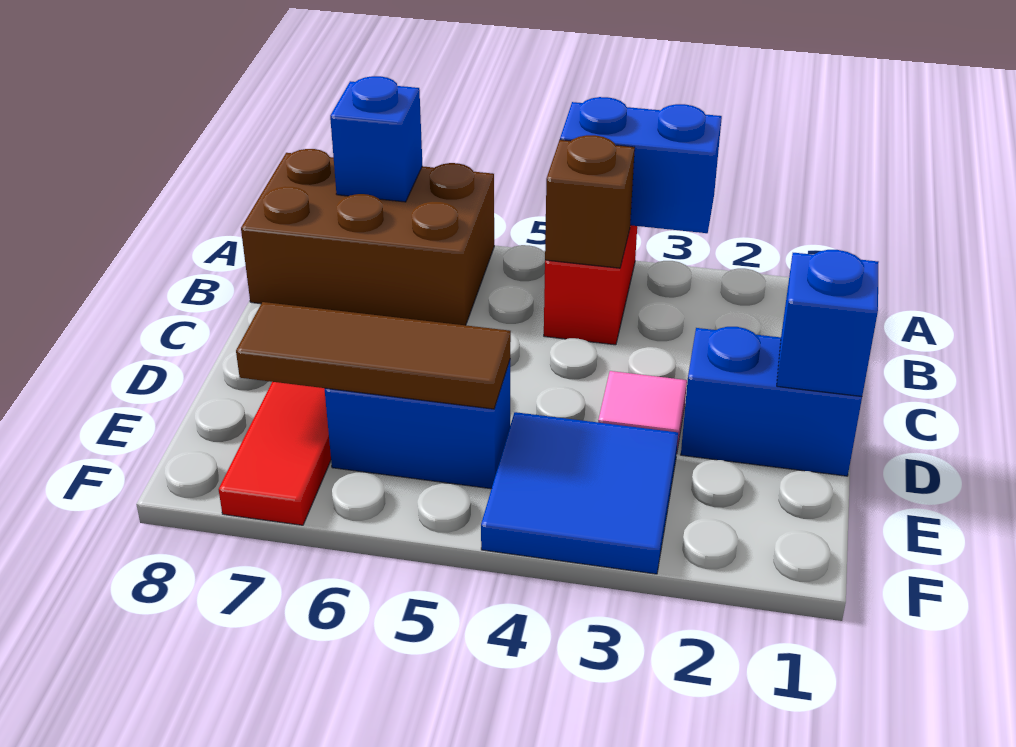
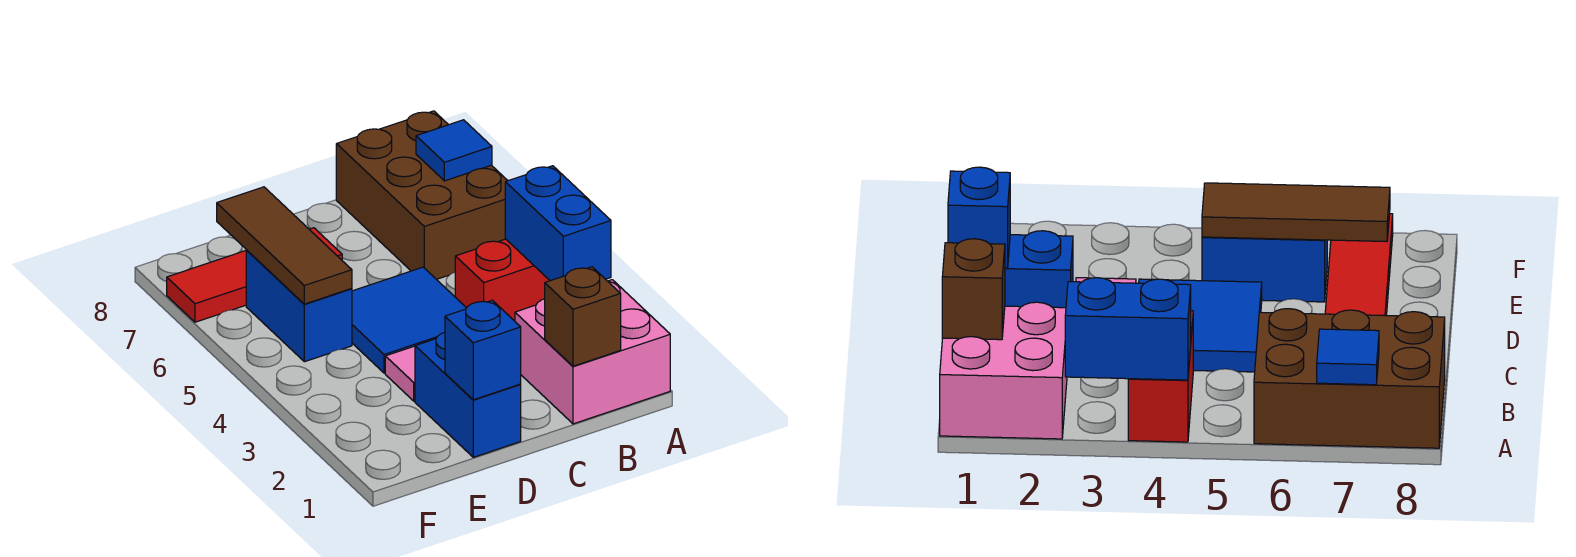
none -> pink brick A1:B2 level 1
blue brick A7 level 2 -> blue tile A7 level 2
brown brick B4 level 2 -> brown brick B1 level 2
blue tile E3:F4 level 1 -> blue tile C4:D5 level 1

